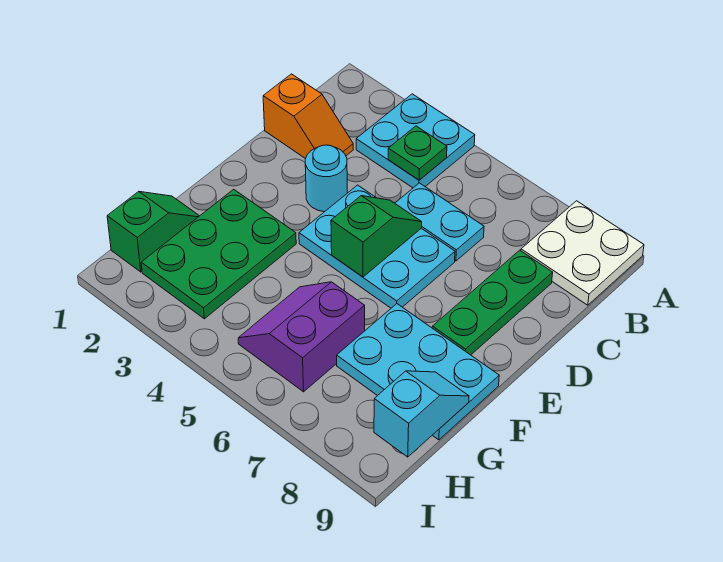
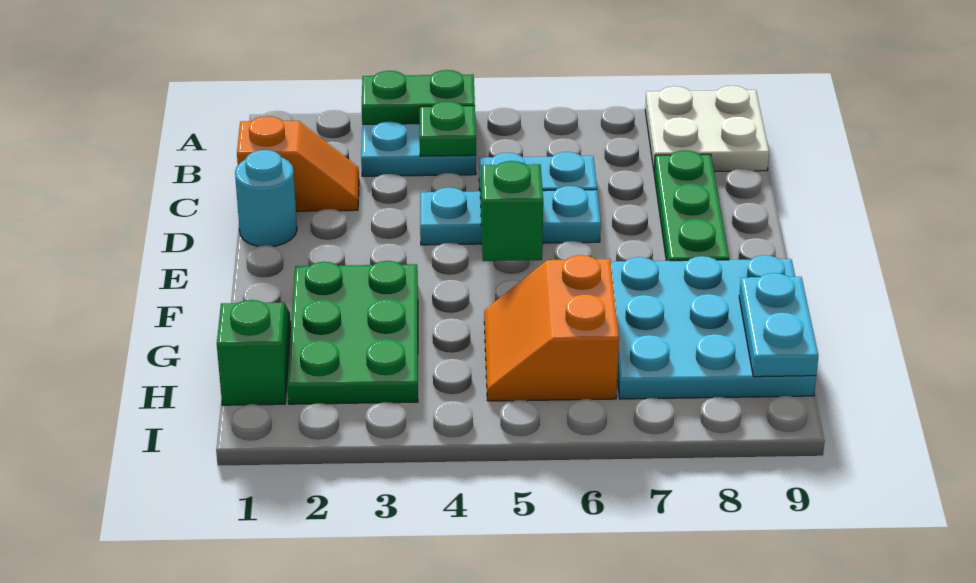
none -> green plate A3:A4 level 2
cyan round brick D3 level 1 -> cyan round brick D1 level 1
cyan plate D4:E6 level 1 -> cyan plate D4:D6 level 1
cyan plate F7:G9 level 1 -> cyan plate F7:H9 level 1
purple slope G5:H6 level 1 top 6 -> orange slope G5:H6 level 1 top 6
cyan slope G9:H9 level 2 top H -> cyan plate G9:H9 level 2

